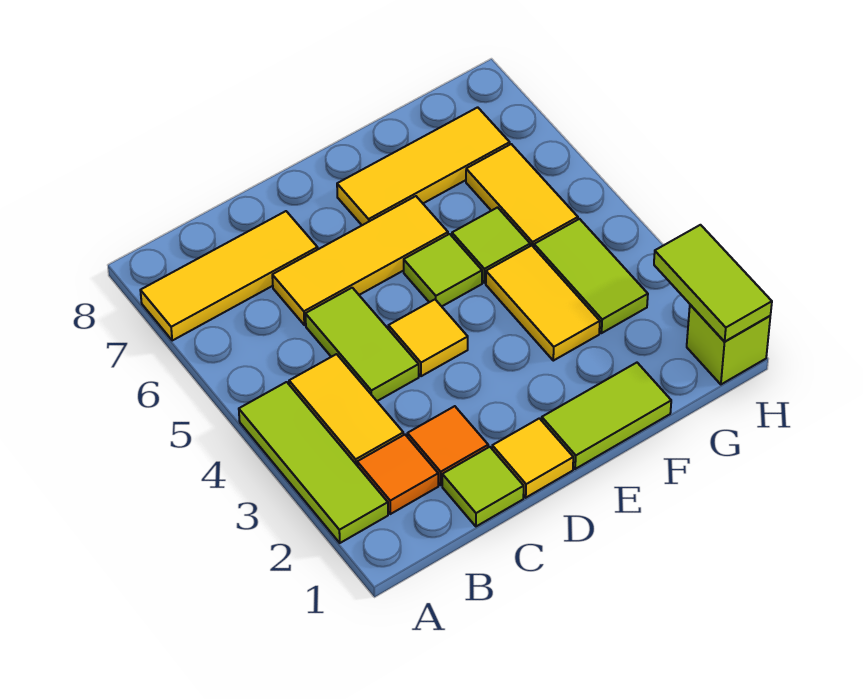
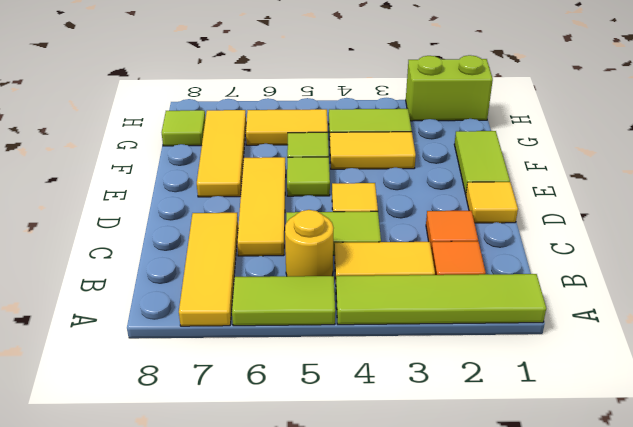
lime tile A2:A4 level 1 -> lime tile A1:A4 level 1
none -> yellow round brick B5 level 1
lime tile C1 level 1 -> lime tile G8 level 1
lime brick H1 level 1 -> lime brick H1:H2 level 1
lime tile H1:H2 level 2 -> lime tile A5:A6 level 1

